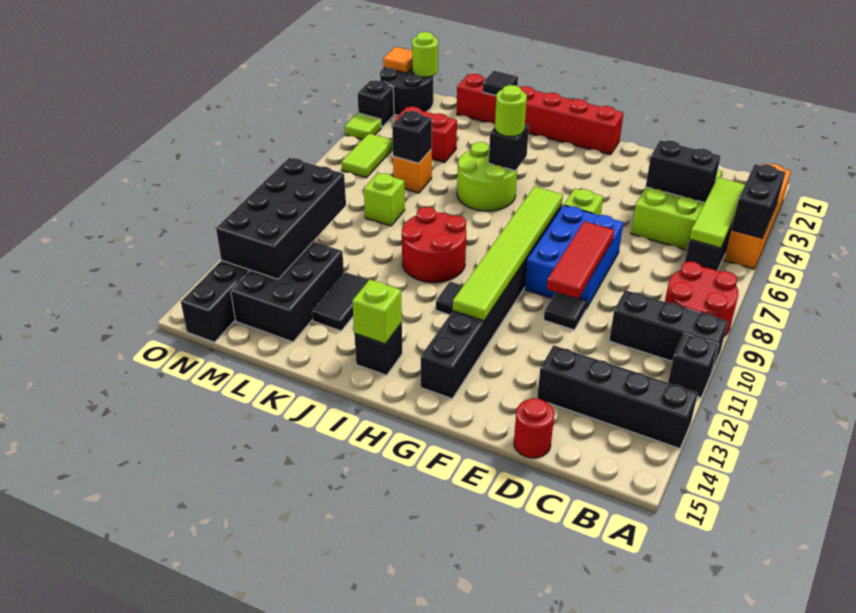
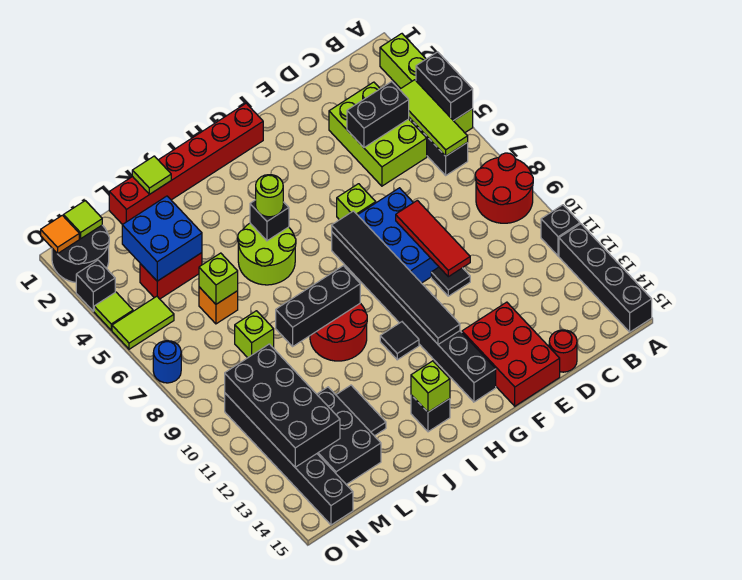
orange brick A2:A5 level 1 -> lime brick A2:A5 level 1
black brick A10:C10 level 1 -> black brick I9:K9 level 2
black brick A13:D13 level 1 -> black brick A12:A15 level 1
none -> red brick E13:F15 level 1
lime tile G7:G12 level 2 -> black tile G7:G12 level 2
black tile K1 level 2 -> lime tile K1 level 2
none -> blue brick L3:M4 level 2
black brick L6 level 2 -> lime brick L6 level 2
lime round brick N1 level 2 -> lime tile N1 level 2
lime tile N5:N6 level 1 -> lime tile N5:O5 level 1
none -> blue round brick O7 level 1

